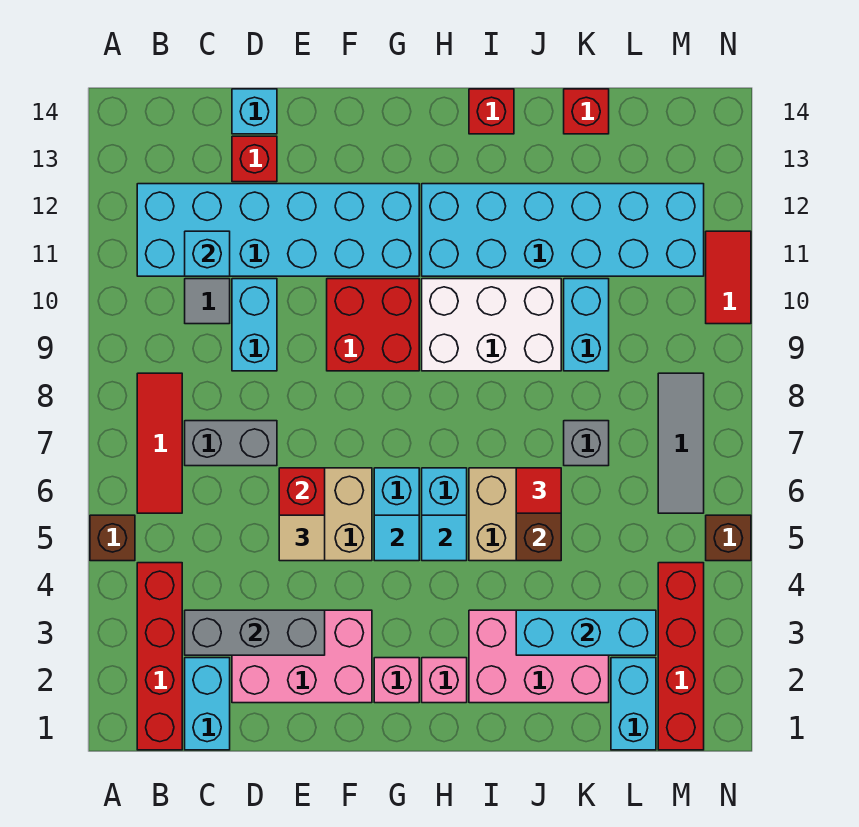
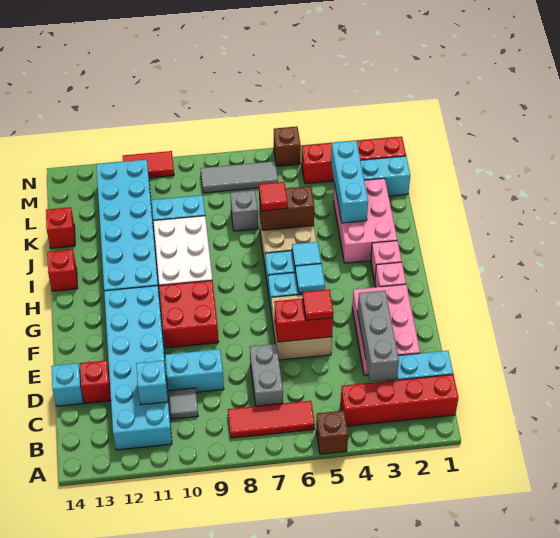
tan tile E5 level 3 -> red tile E5 level 3

